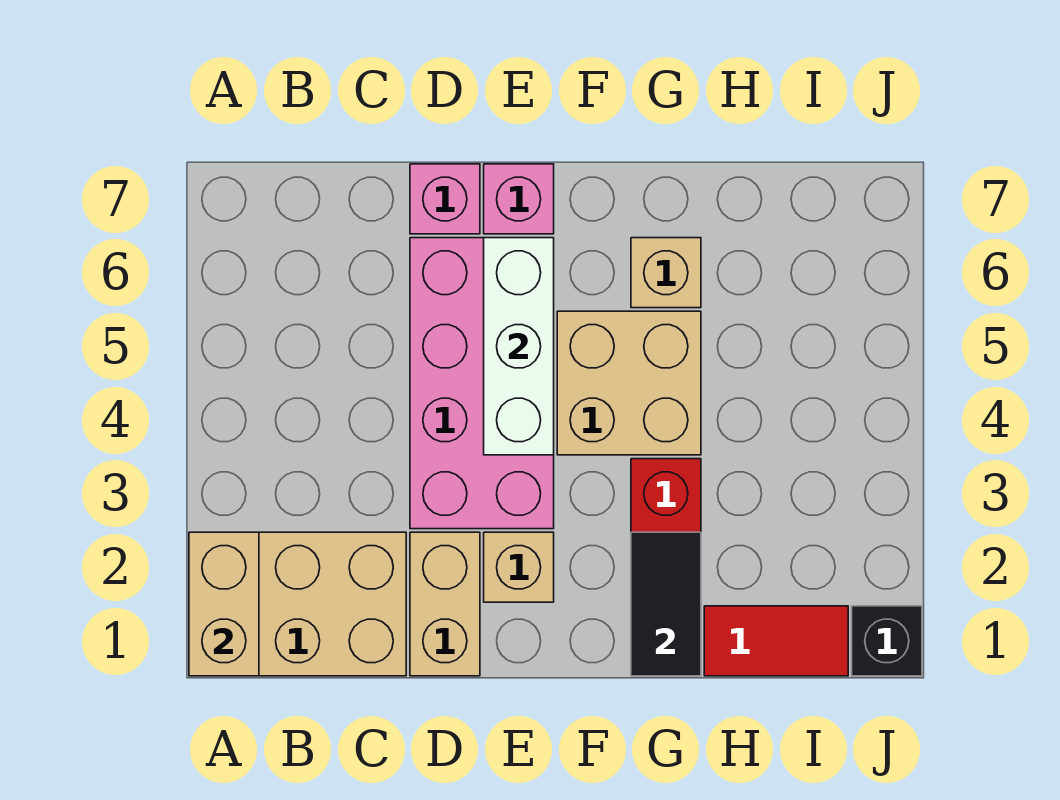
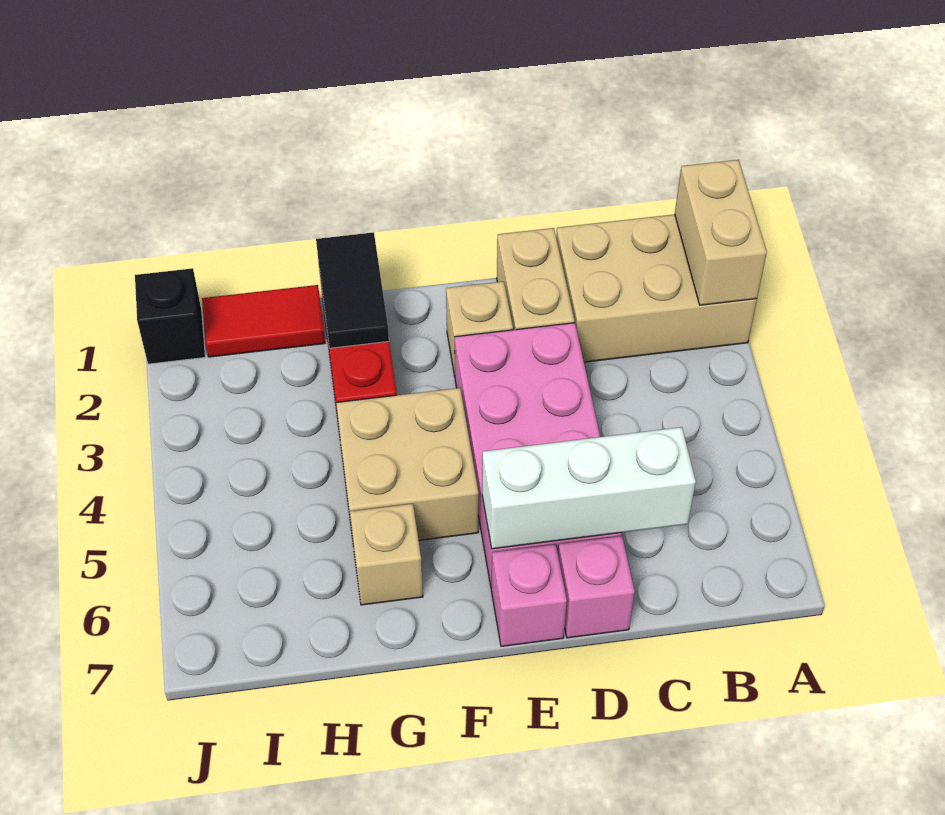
white brick E4:E6 level 2 -> white brick C6:E6 level 2

